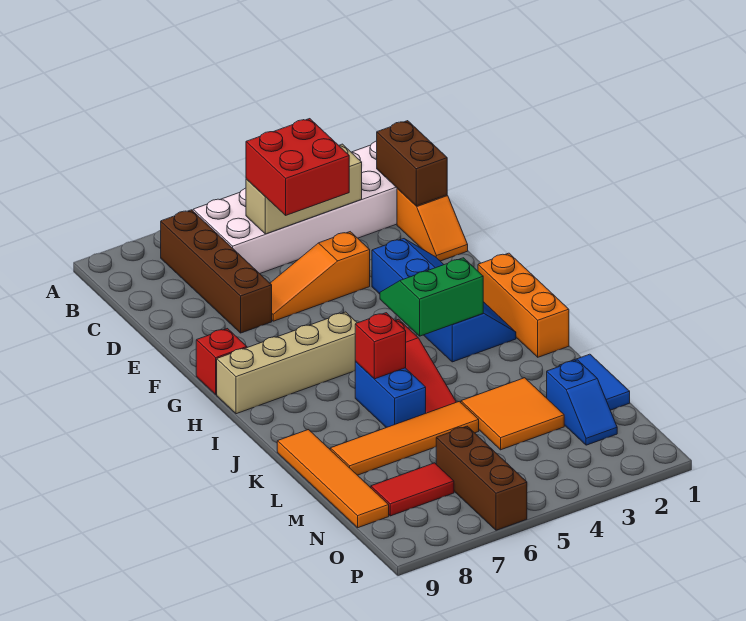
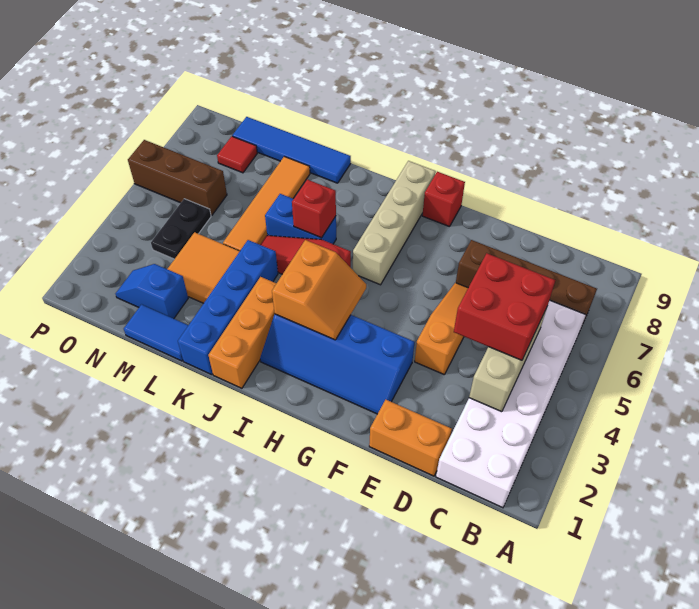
brown brick C1:D1 level 2 -> none
orange slope D1:E1 level 1 top D -> orange brick D1:E1 level 1
orange brick H1:J1 level 1 -> orange brick J1:J3 level 1
green slope H3:I4 level 2 top I -> orange slope H3:I4 level 2 top I
none -> blue brick K1:K4 level 1
orange tile K9:N9 level 1 -> blue tile K9:N9 level 1
none -> black plate N4:N5 level 1
red tile N7:N8 level 1 -> red tile N8 level 1

